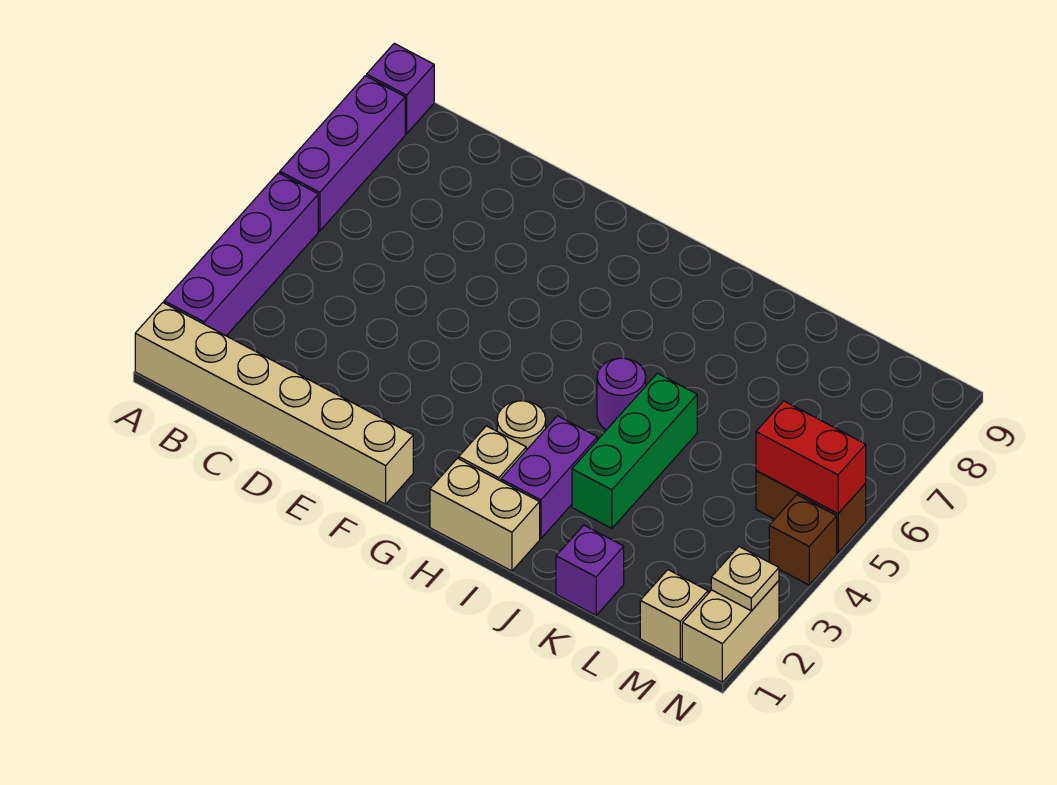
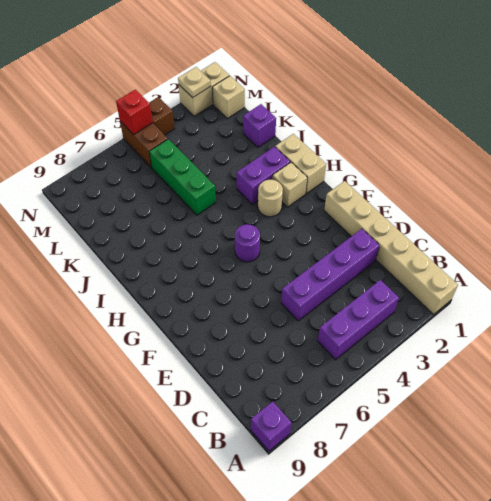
purple brick A2:A5 level 1 -> purple brick D2:D5 level 1
purple brick A6:A8 level 1 -> purple brick B3:B5 level 1
purple round brick I5 level 1 -> purple round brick G5 level 1
green brick J3:J5 level 1 -> green brick J5:L5 level 1
red brick M5:N5 level 2 -> red brick N5 level 2

